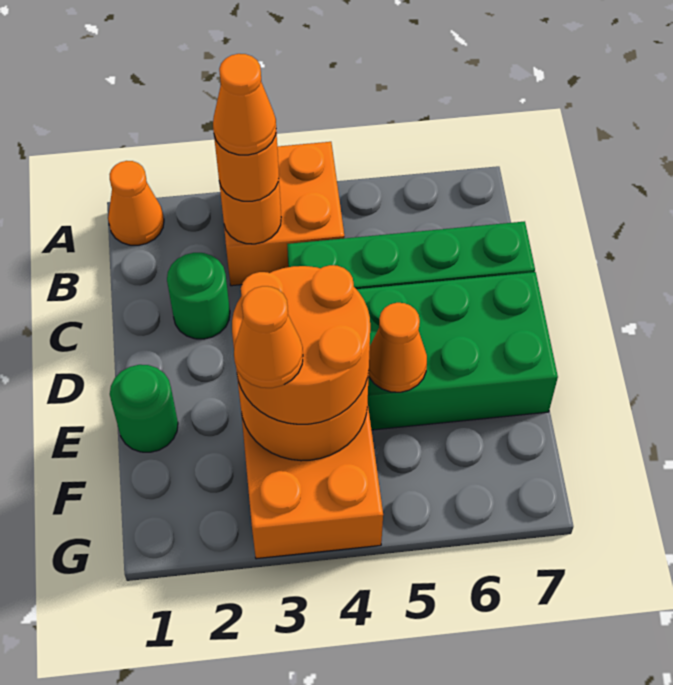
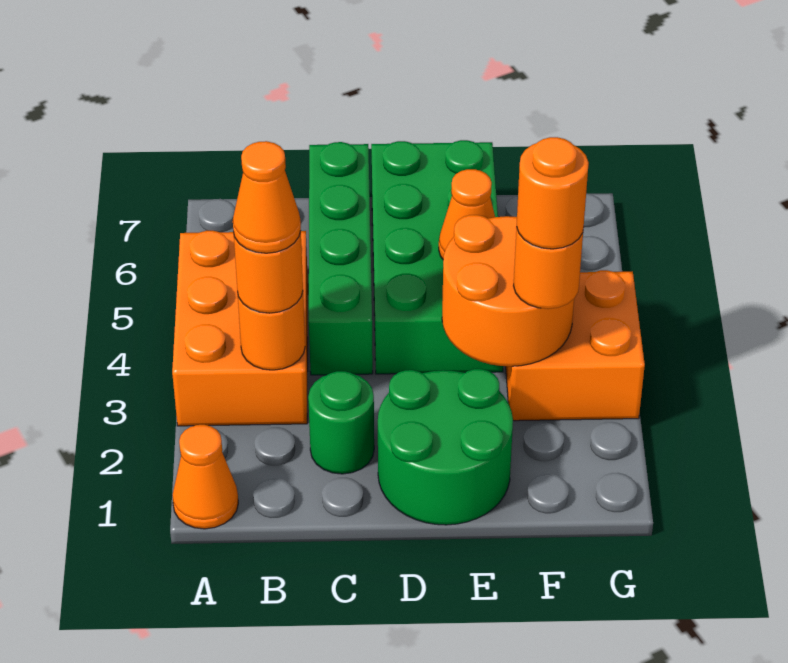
orange brick A3:B4 level 1 -> orange brick A3:B5 level 1
green round brick E1 level 1 -> green round brick D1:E2 level 1
orange round brick E3:F4 level 3 -> orange round brick F3 level 3
orange cone F3 level 4 -> orange round brick F3 level 4

